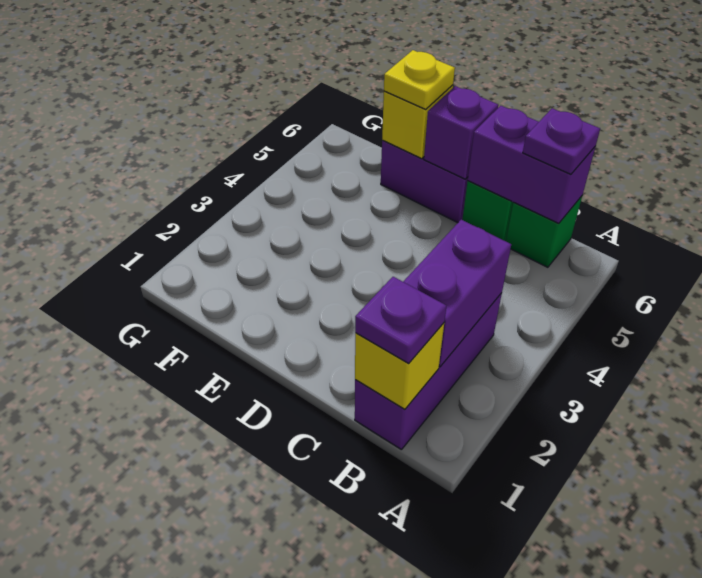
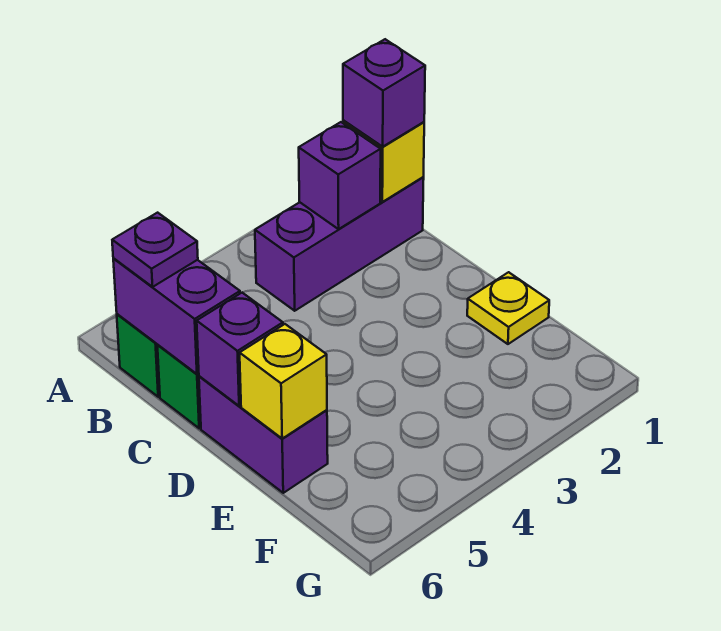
purple plate B1 level 3 -> purple brick B1 level 3
purple brick B2:B3 level 2 -> purple brick B2 level 2
yellow plate E6 level 3 -> yellow plate E1 level 1

